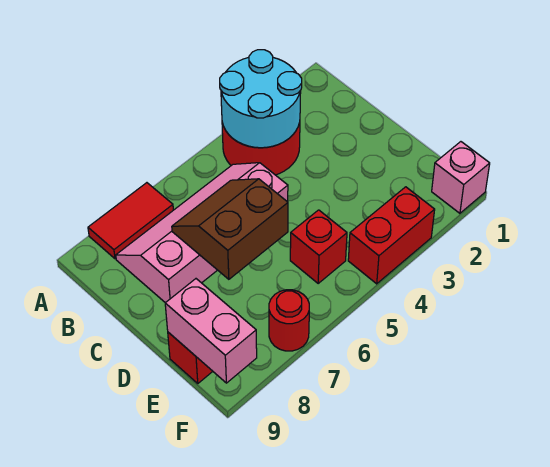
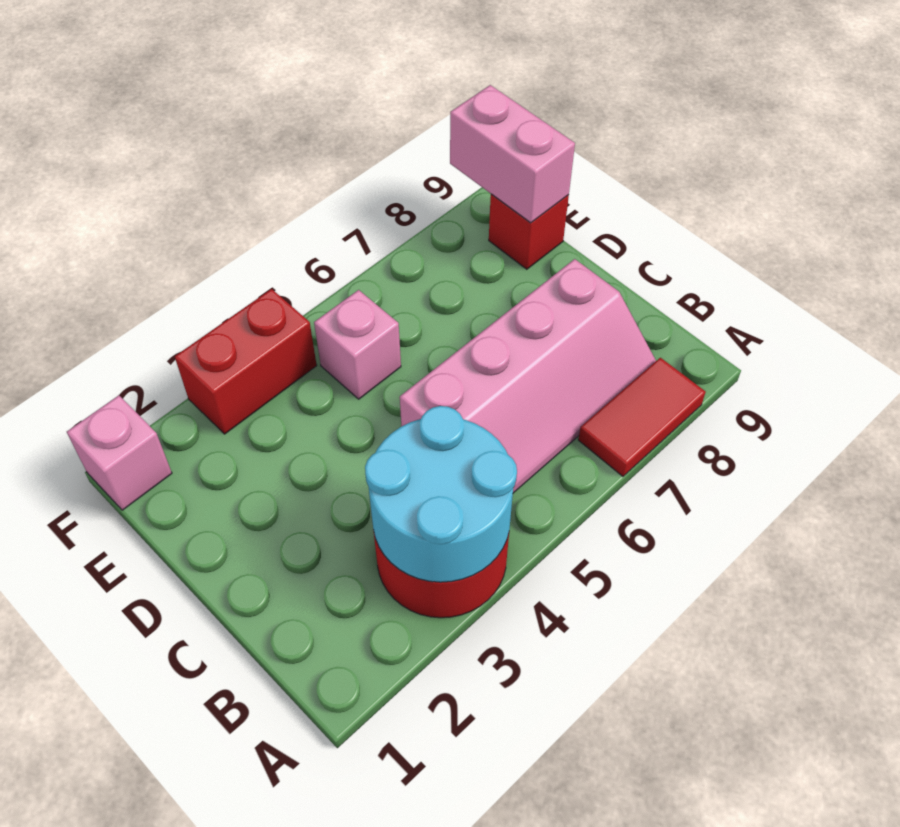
brown slope C6:D7 level 2 top D -> none
red brick E5 level 1 -> pink brick E5 level 1
red round brick F7 level 1 -> none

